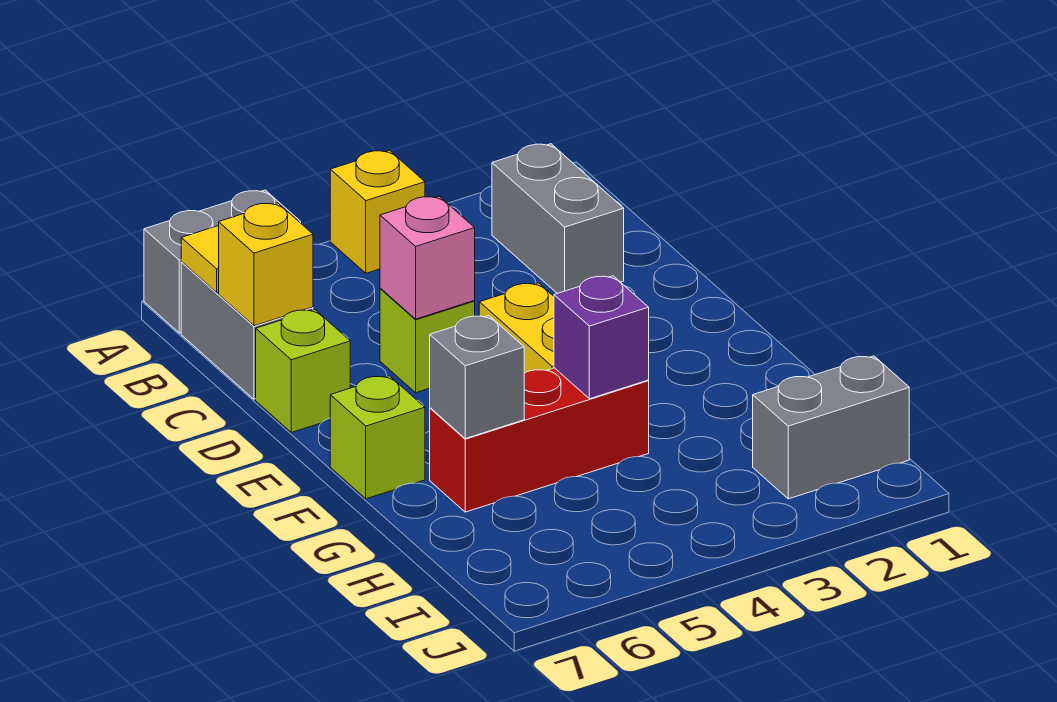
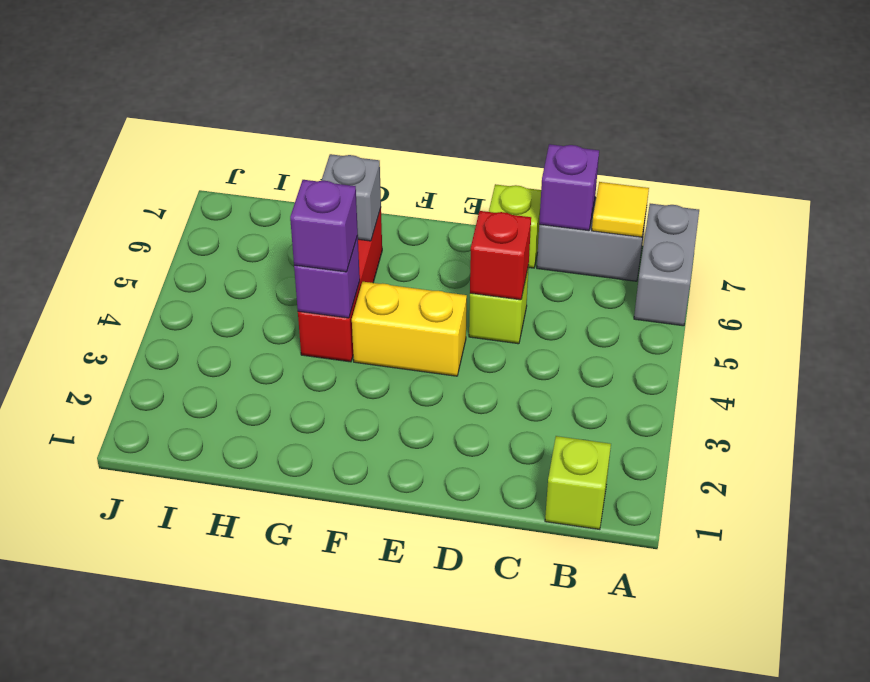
yellow brick A4 level 1 -> none
grey brick B2:C2 level 1 -> none
yellow brick C7 level 2 -> purple brick C7 level 2
pink brick D5 level 2 -> red brick D5 level 2
lime brick F7 level 1 -> lime brick B1 level 1
none -> purple brick G4 level 3
grey brick I1:I2 level 1 -> none

